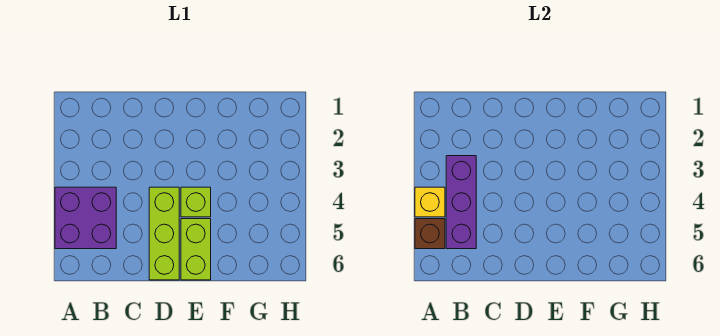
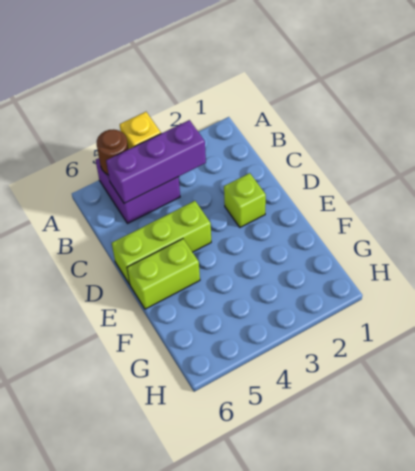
brown brick A5 level 2 -> brown round brick A5 level 2
lime brick E4 level 1 -> lime brick D2 level 1

